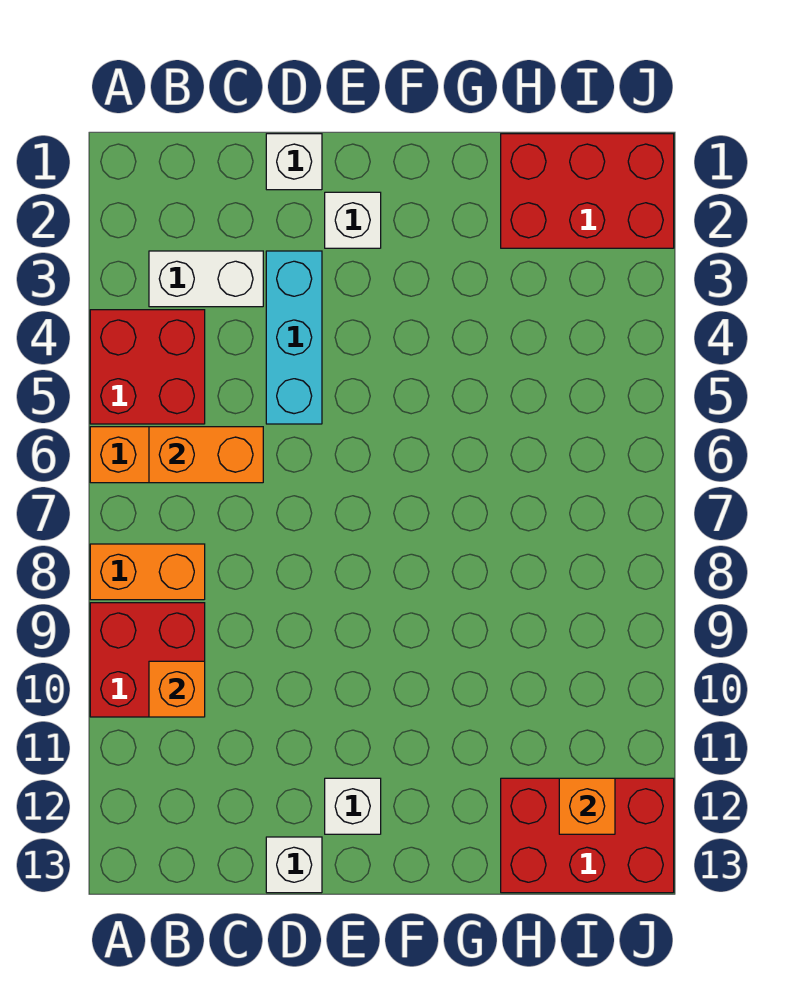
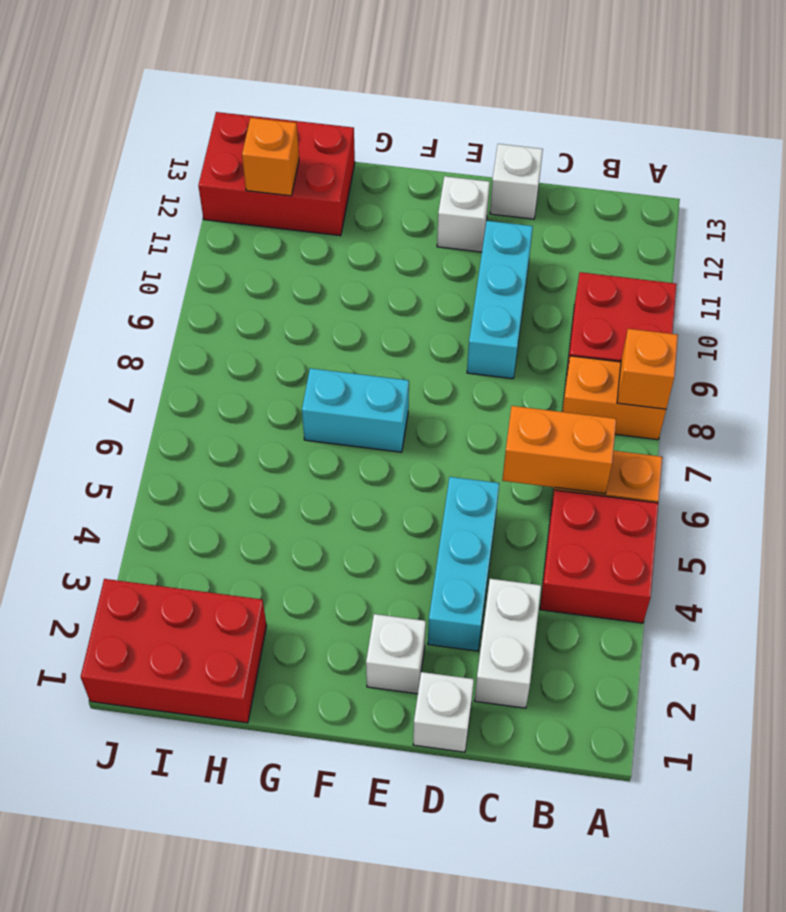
white brick B3:C3 level 1 -> white brick C2:C3 level 1
orange brick B10 level 2 -> orange brick A8 level 2
none -> cyan brick D9:D11 level 1
none -> cyan brick F7:G7 level 1

